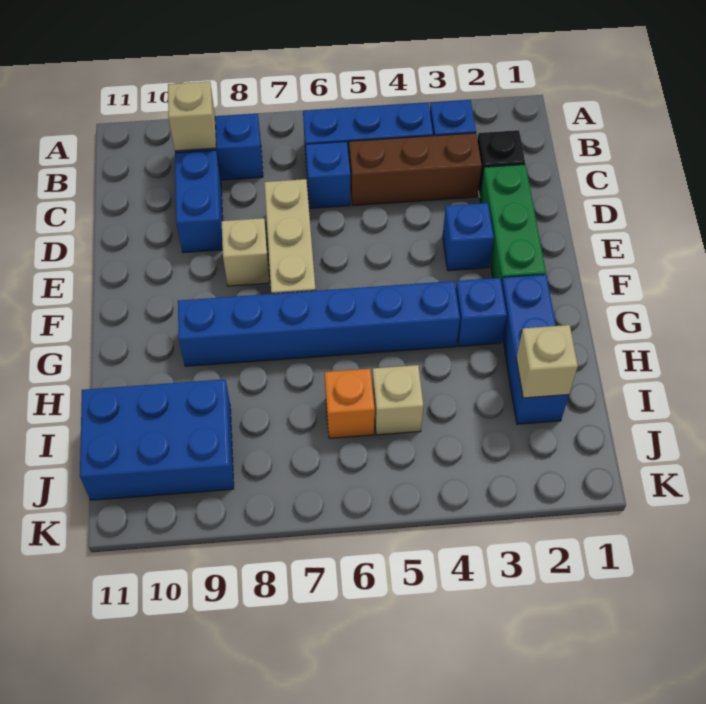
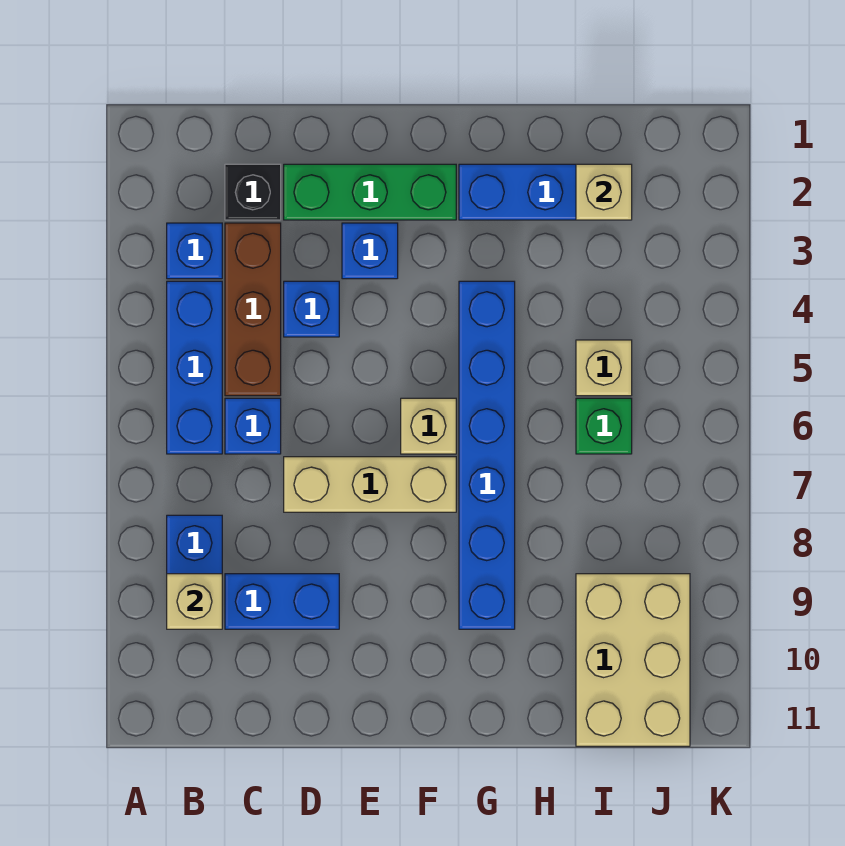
tan brick E8 level 1 -> tan brick F6 level 1
blue brick G3 level 1 -> blue brick D4 level 1
orange brick I6 level 1 -> green brick I6 level 1
blue brick I9:J11 level 1 -> tan brick I9:J11 level 1

